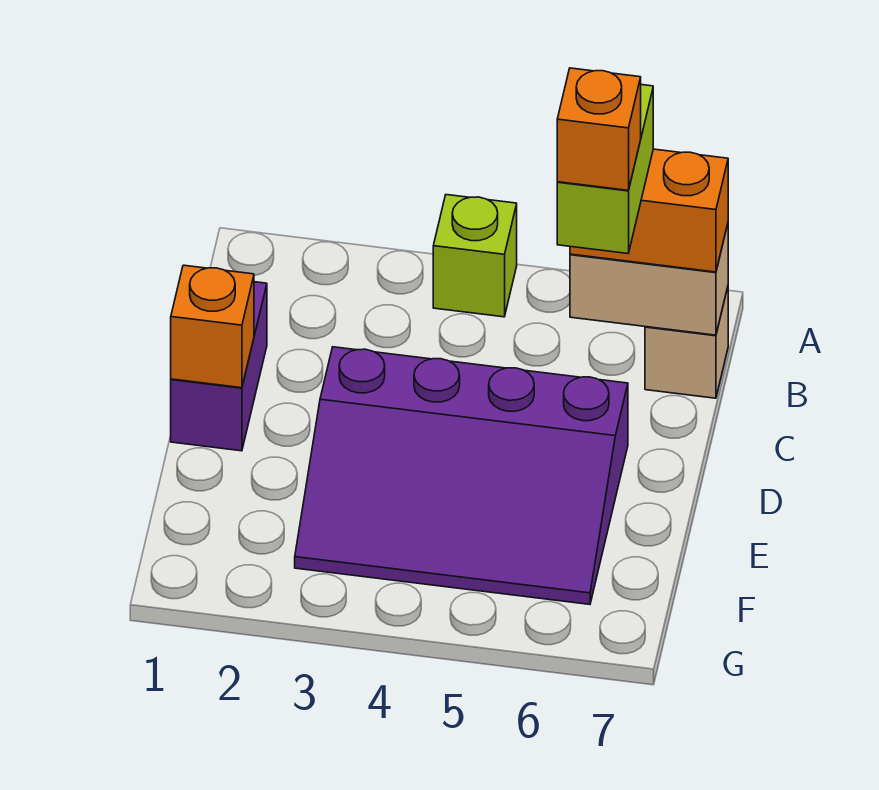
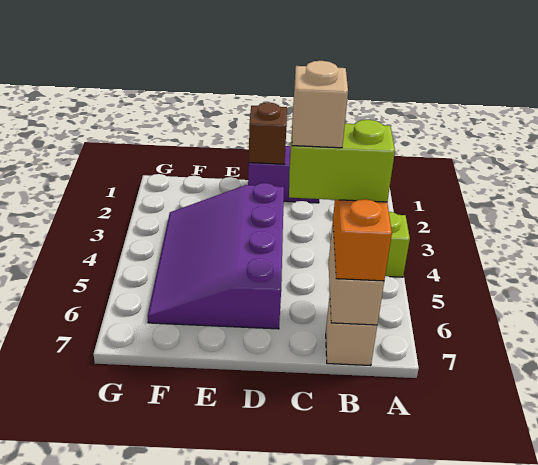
orange brick C6 level 5 -> tan brick C6 level 5
orange brick D1 level 2 -> brown brick D1 level 2

